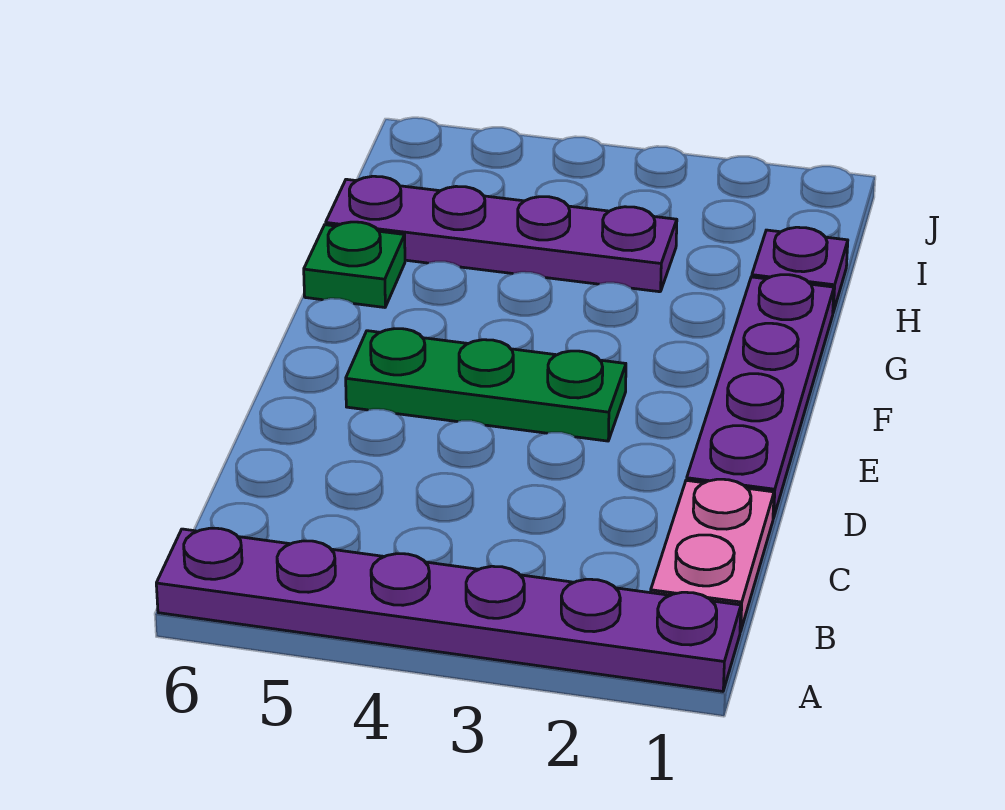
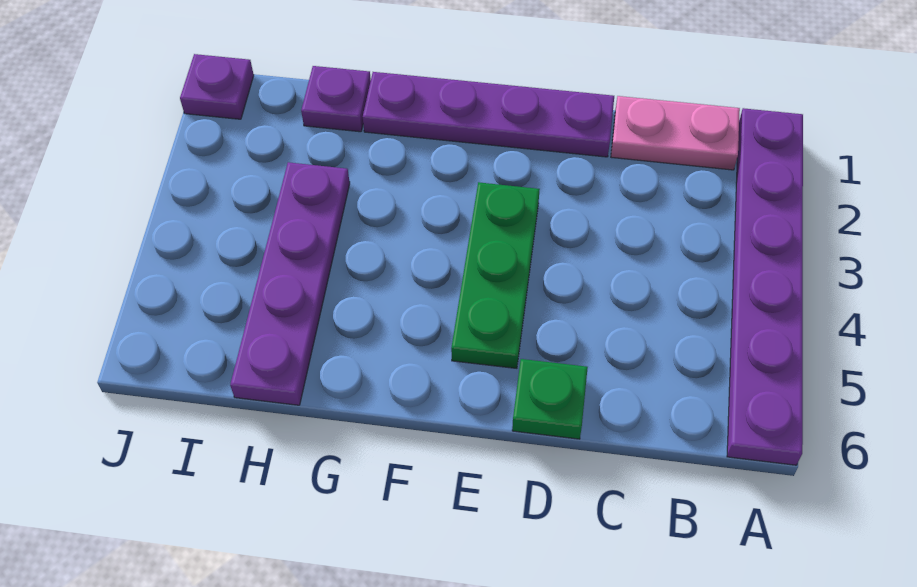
green plate G6 level 1 -> green plate D6 level 1
none -> purple plate J1 level 1

